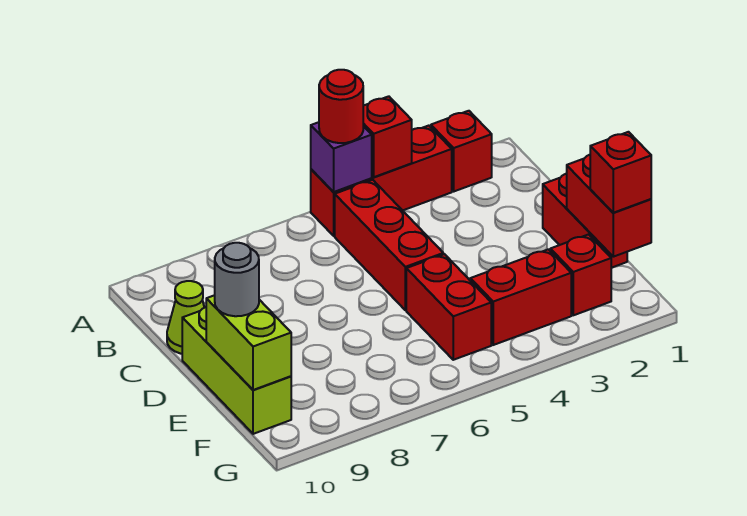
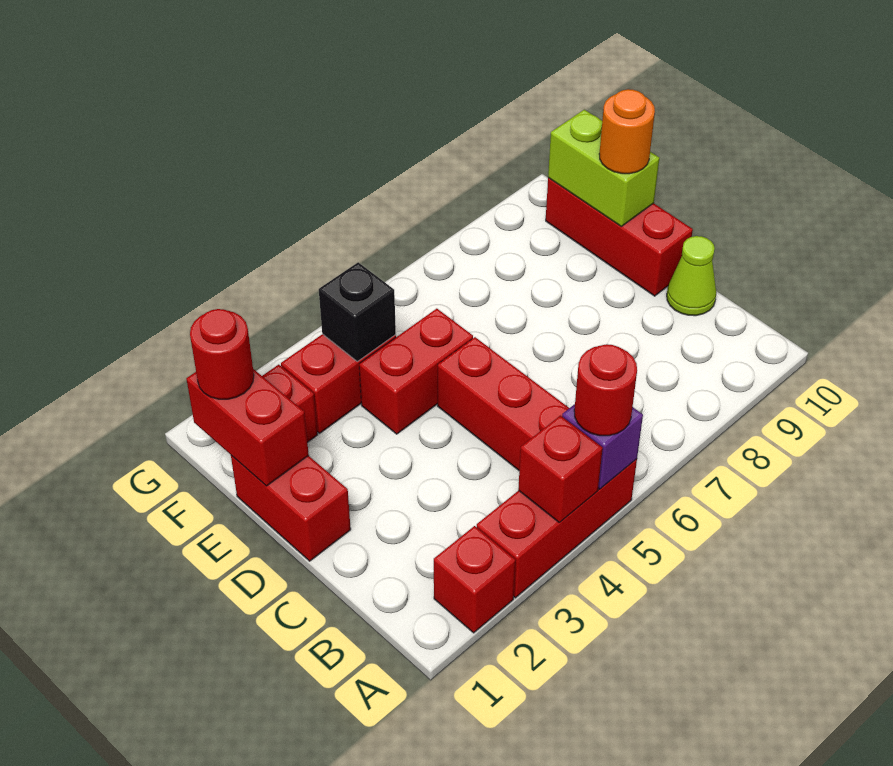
lime brick D10:F10 level 1 -> red brick D10:F10 level 1
red brick E5:F5 level 1 -> red brick E4:E5 level 1
grey round brick E10 level 3 -> orange round brick E10 level 3
red brick F1 level 3 -> red round brick F1 level 3
none -> black brick F4 level 2

